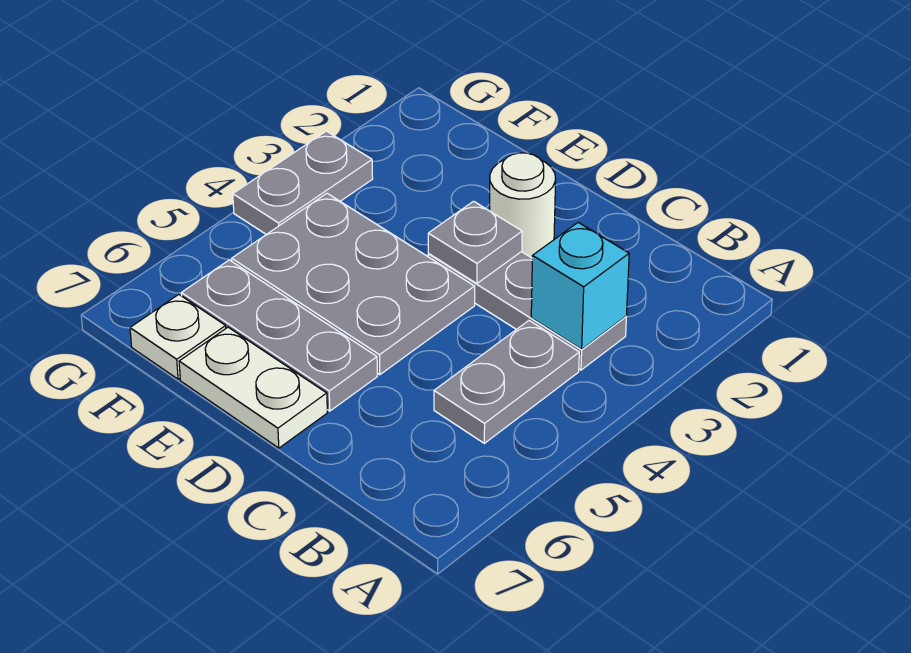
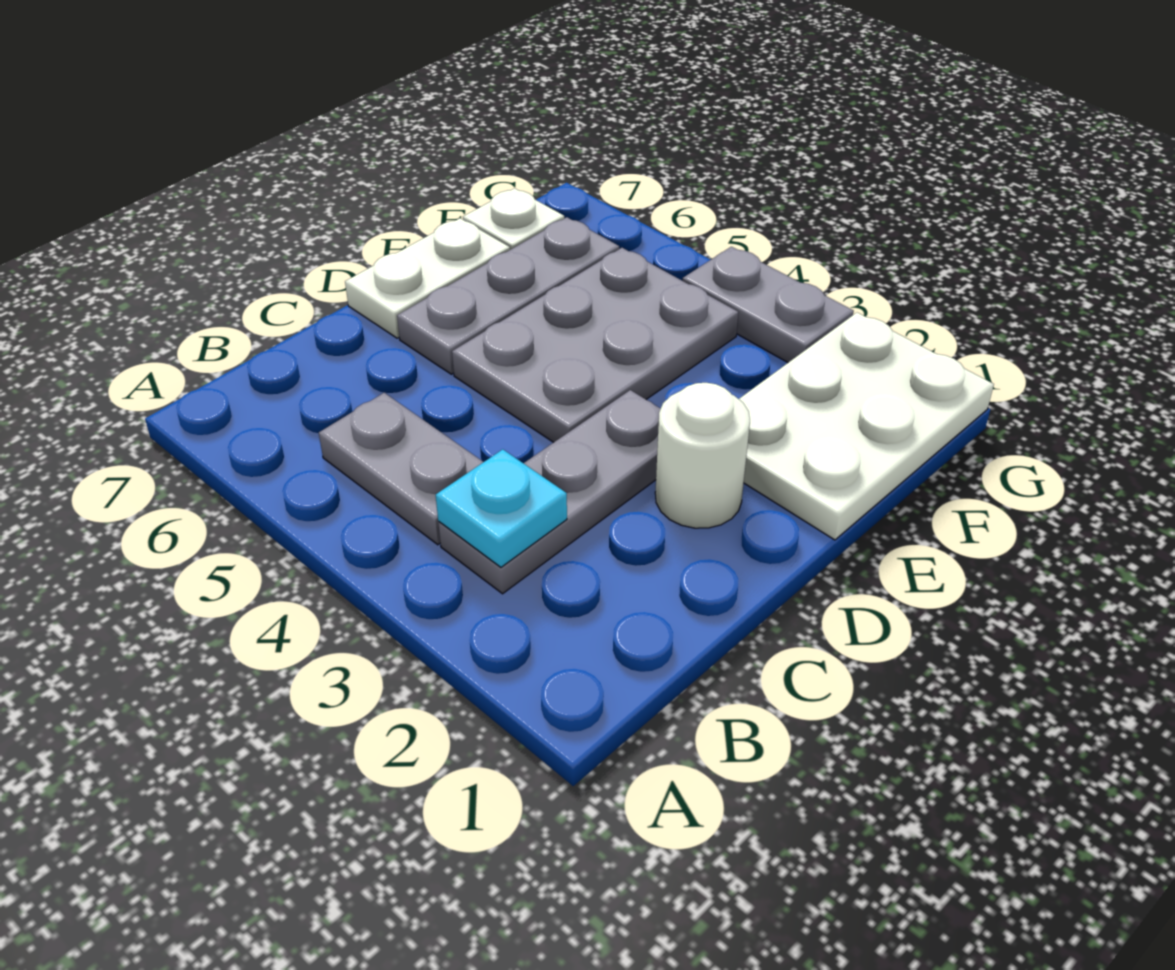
cyan brick B3 level 2 -> cyan plate B3 level 2
grey plate D3 level 2 -> none
none -> white plate E1:G2 level 1

